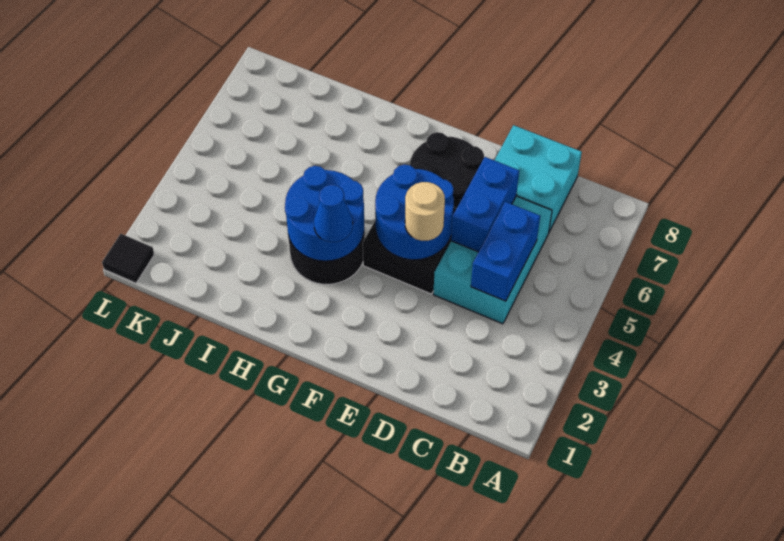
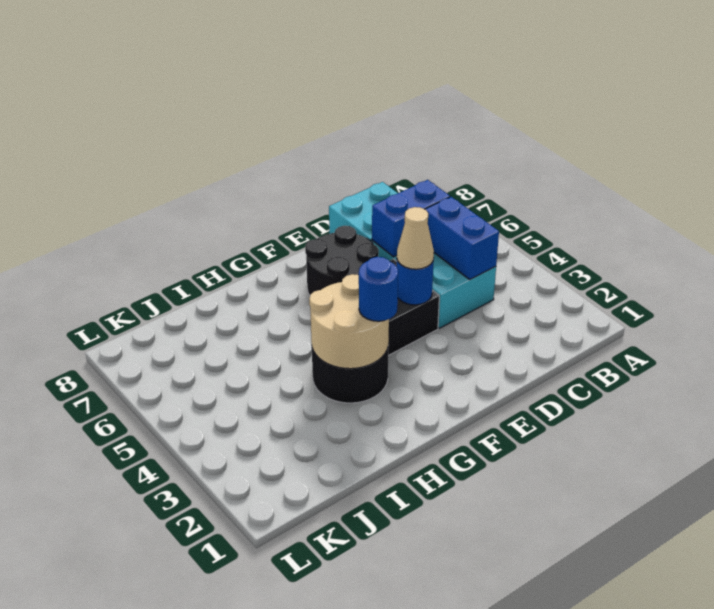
blue brick D5:D6 level 2 -> blue brick C6:D6 level 2
blue round brick E4:F5 level 2 -> blue round brick E4 level 2
tan round brick E4 level 3 -> tan cone E4 level 3
blue round brick G3:H4 level 2 -> tan round brick G3:H4 level 2
blue cone G3 level 3 -> blue round brick G3 level 3
black tile L1 level 1 -> none

